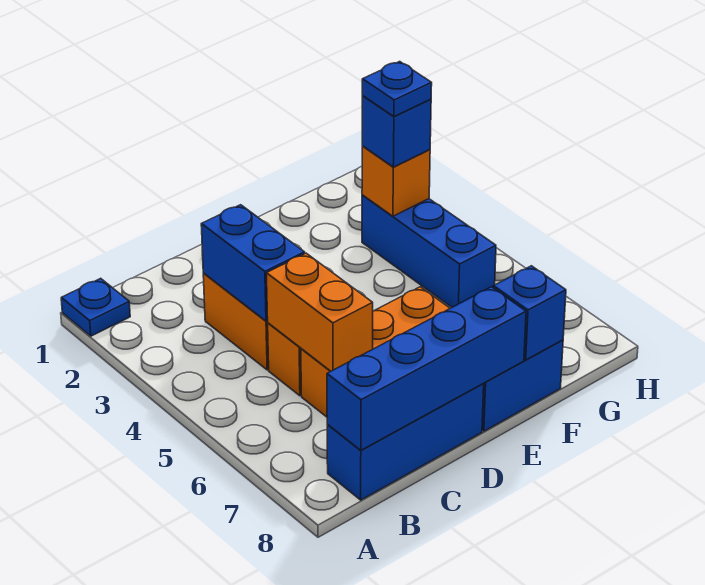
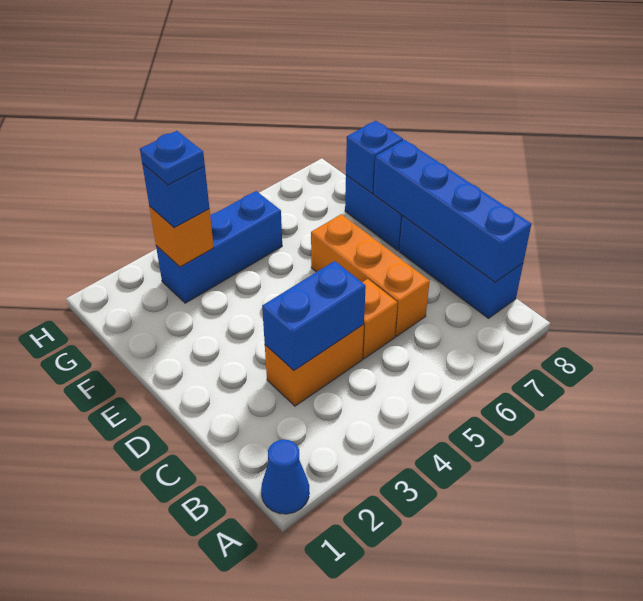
blue plate A1 level 1 -> blue cone A1 level 1
orange brick C5:C6 level 2 -> none

